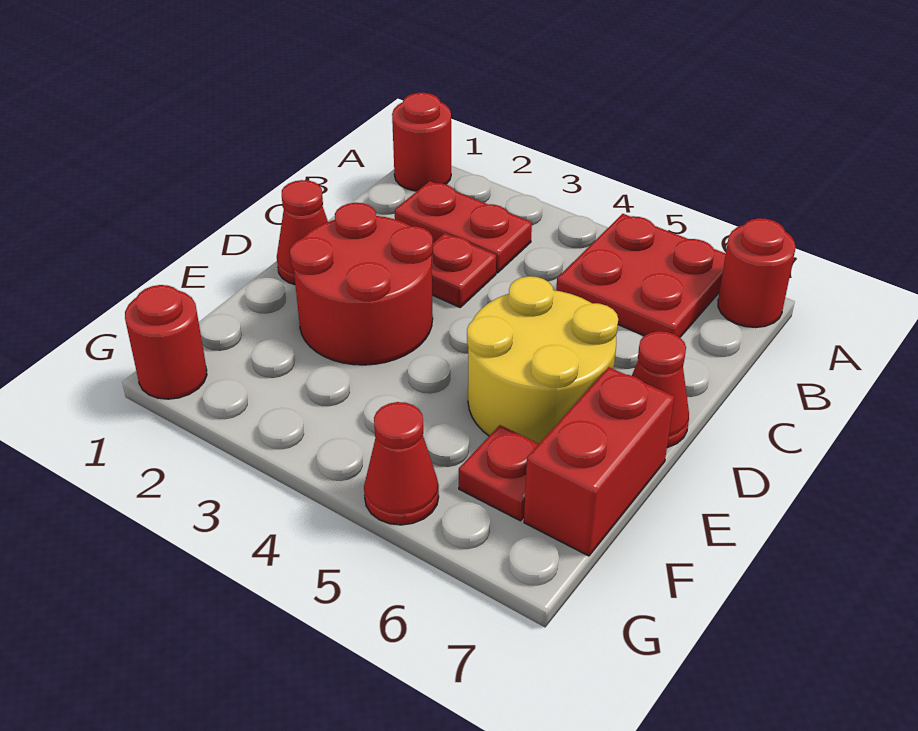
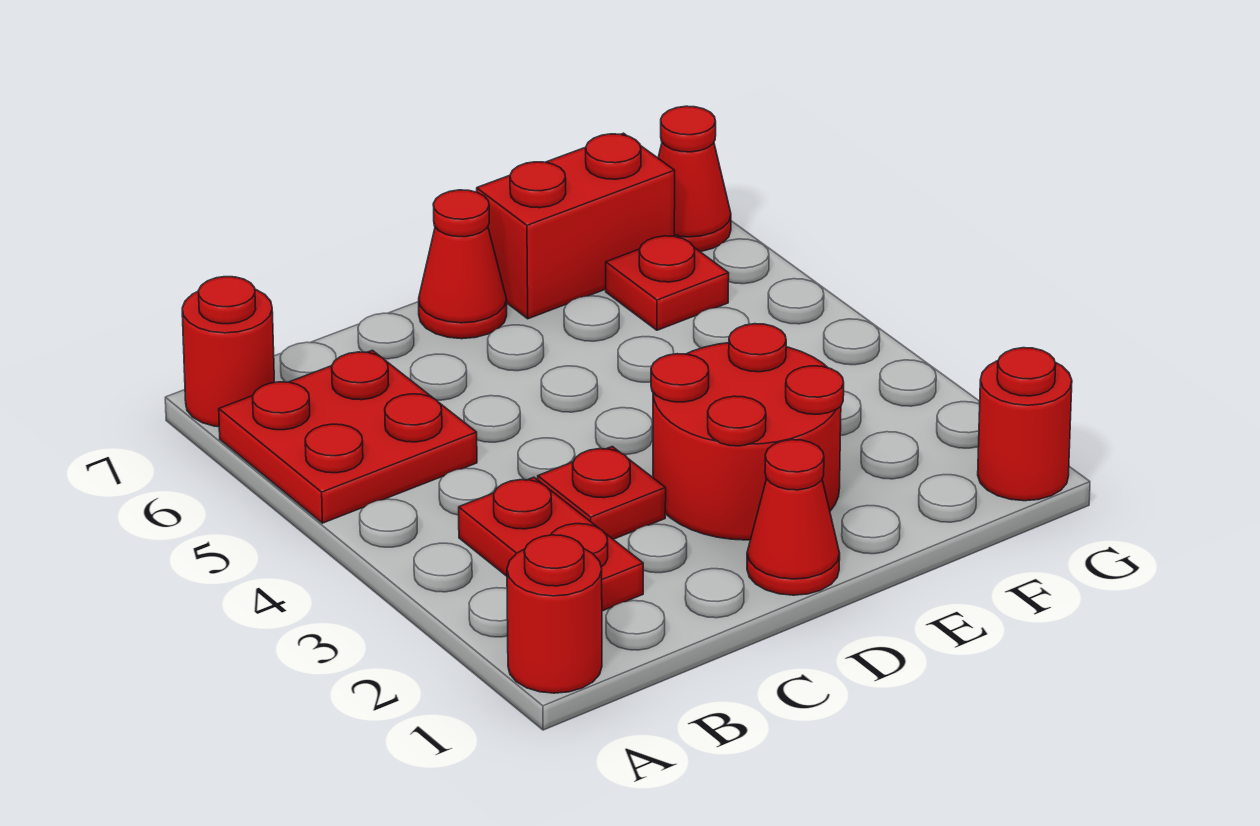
yellow round brick D5:E6 level 1 -> none
red cone G5 level 1 -> red cone G7 level 1

